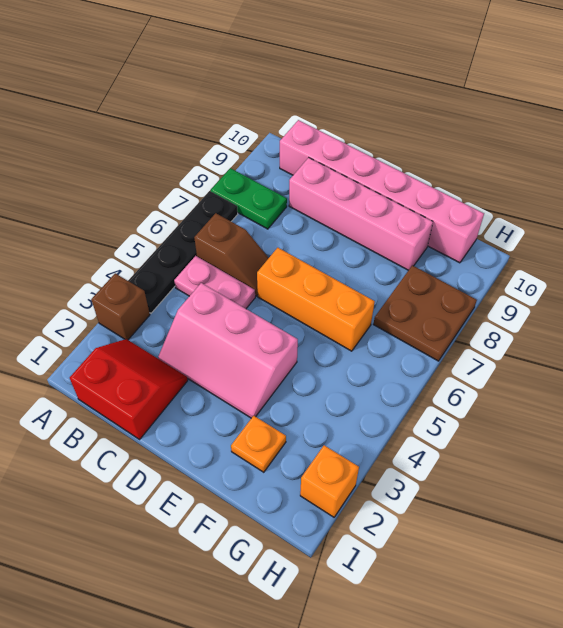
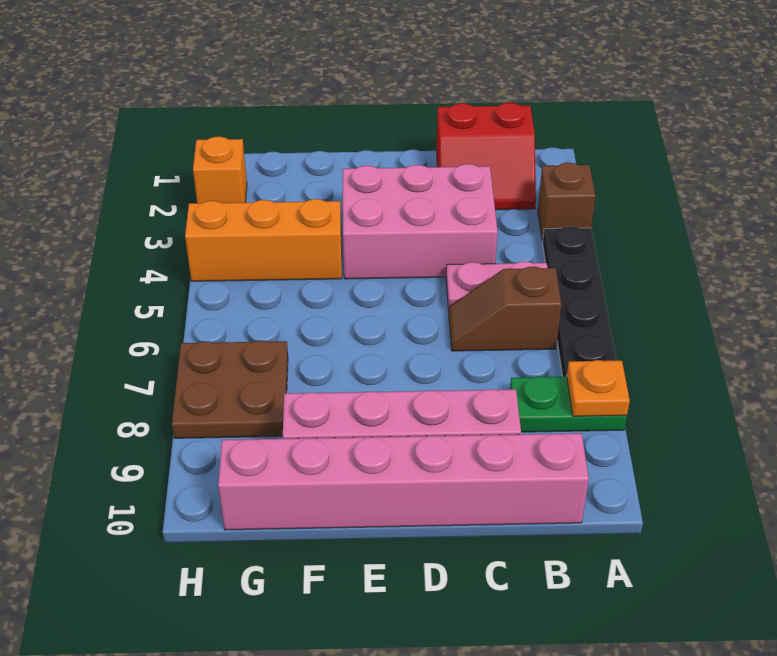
pink slope C3:E4 level 1 top 4 -> pink brick C3:E4 level 1
orange brick D6:F6 level 1 -> orange brick F4:H4 level 1
orange plate F2 level 1 -> orange plate A8 level 2

